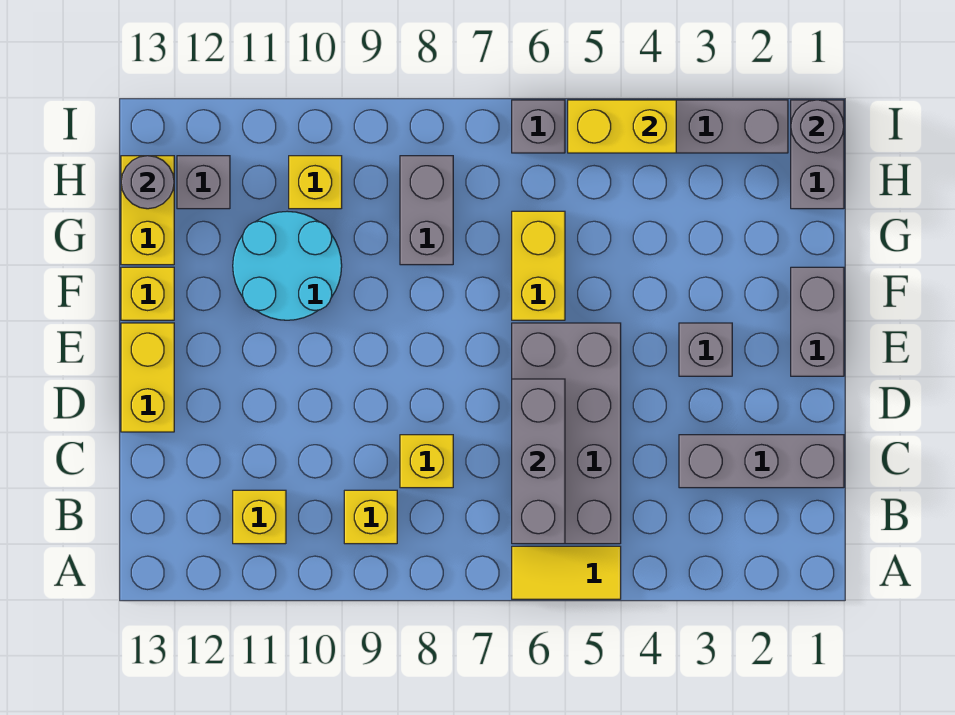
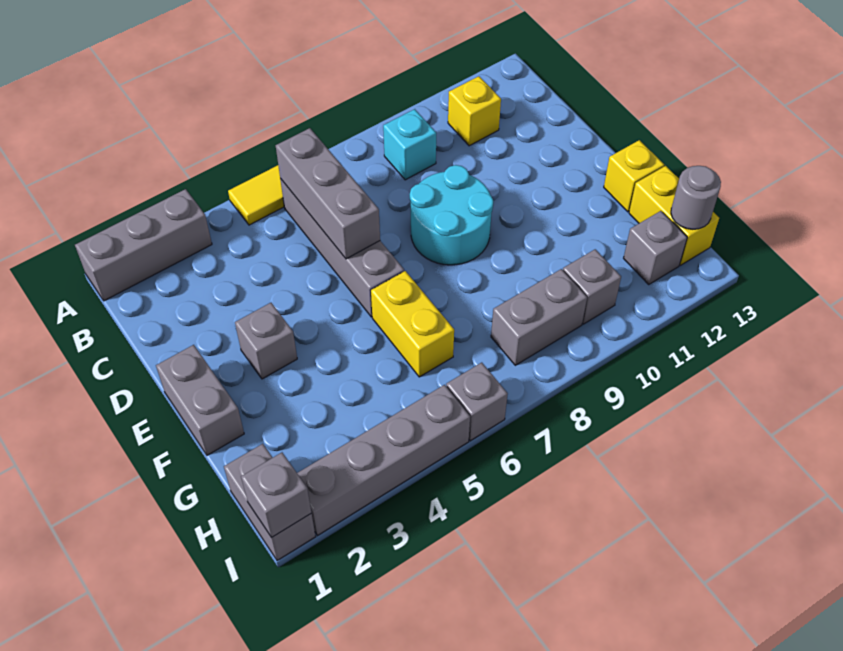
grey brick B5:E6 level 1 -> grey brick B6:E6 level 1
yellow brick B9 level 1 -> cyan brick B9 level 1
grey brick C1:C3 level 1 -> grey brick A1:A3 level 1
yellow brick C8 level 1 -> none
yellow brick D13:E13 level 1 -> none
cyan round brick F10:G11 level 1 -> cyan round brick D8:E9 level 1
grey brick G8:H8 level 1 -> grey brick H8:H9 level 1
yellow brick H10 level 1 -> grey brick H10 level 1
grey round brick I1 level 2 -> grey brick I1 level 2
yellow brick I4:I5 level 2 -> none

